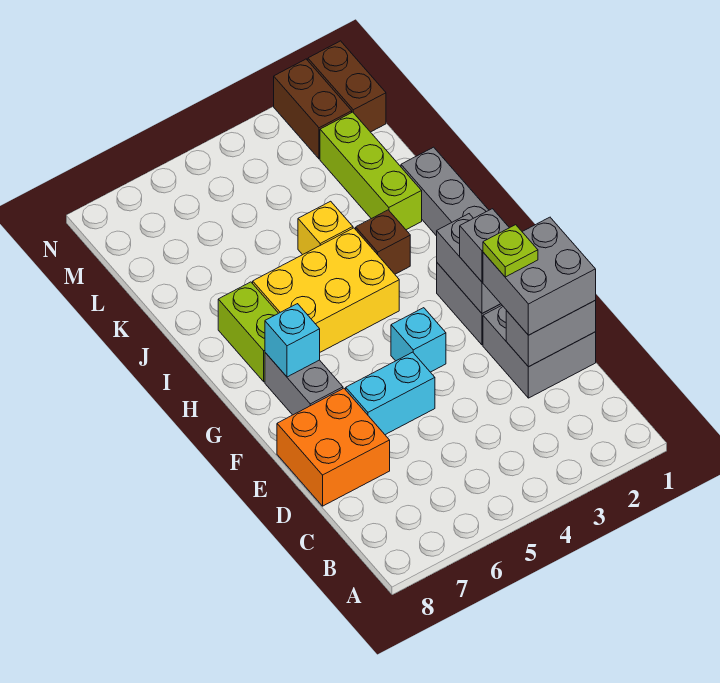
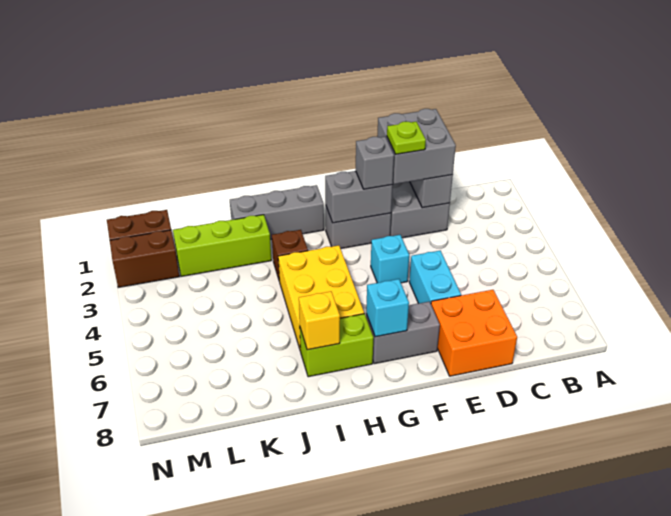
yellow brick J4 level 1 -> yellow brick I7 level 2

